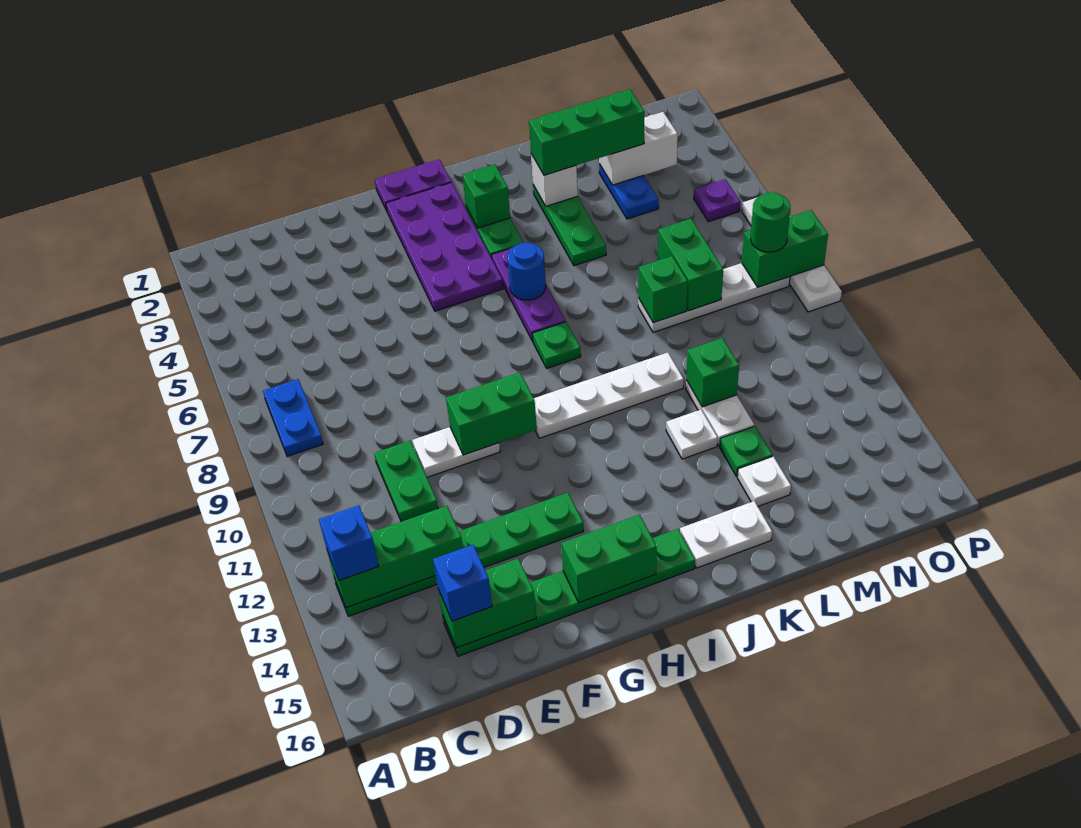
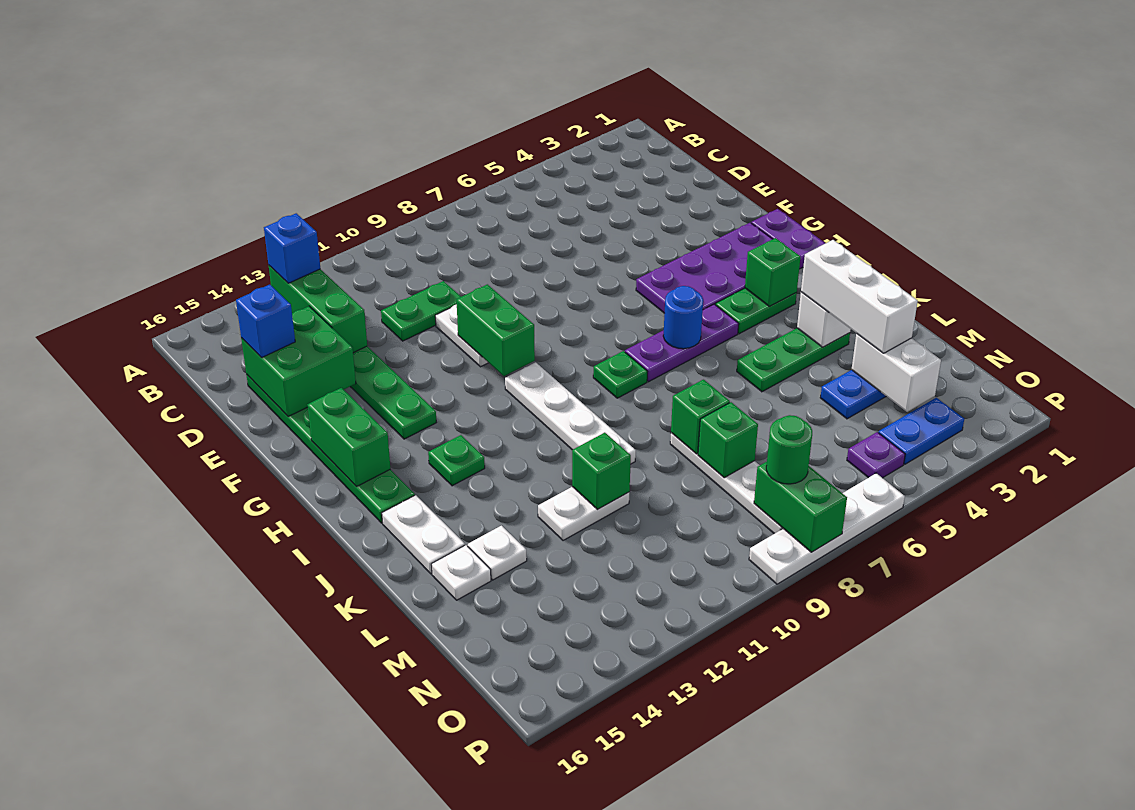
blue plate B7:B8 level 1 -> blue plate O3:O4 level 1
green brick D15:E15 level 2 -> green brick D14:E15 level 2
green brick K3:M3 level 3 -> white brick K3:M3 level 3
white plate K12 level 1 -> white plate L15 level 1
green plate L13 level 1 -> green plate I13 level 1
green brick M7:M8 level 2 -> green brick M8 level 2

